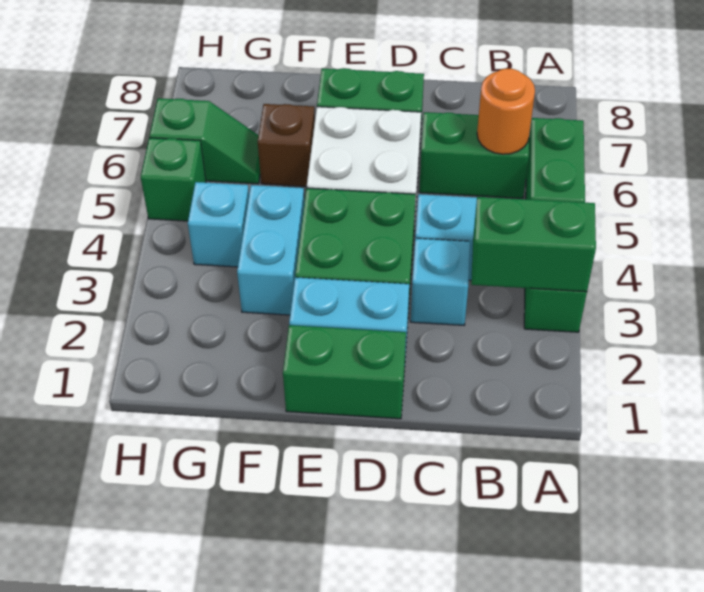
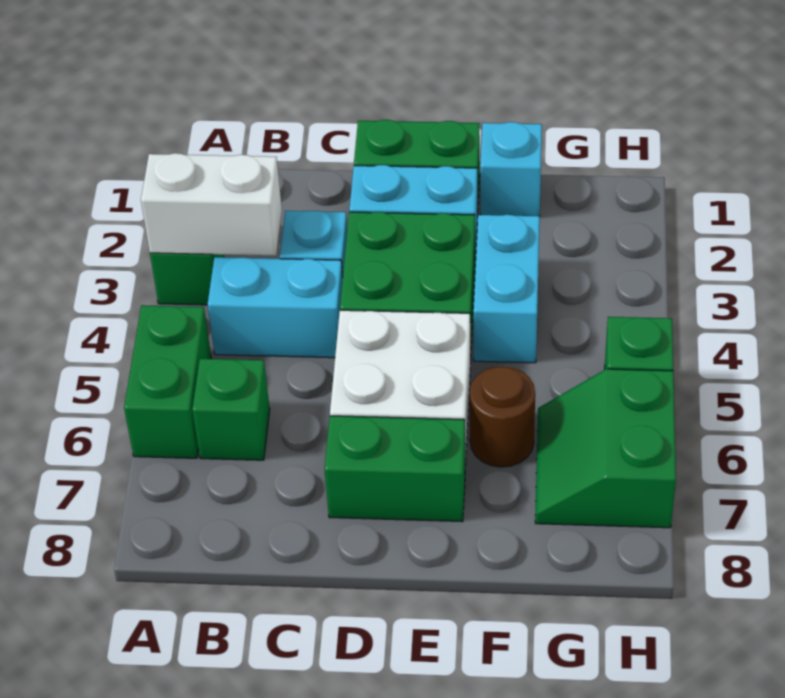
green brick A3:B3 level 2 -> white brick A3:B3 level 2
green brick B6:C6 level 1 -> green brick B6 level 1
orange round brick B6 level 2 -> none
brown brick F6 level 1 -> brown round brick F6 level 1
cyan brick G4 level 1 -> cyan brick F1 level 1
green slope G6:H6 level 1 top H -> green slope G6:H7 level 1 top H

